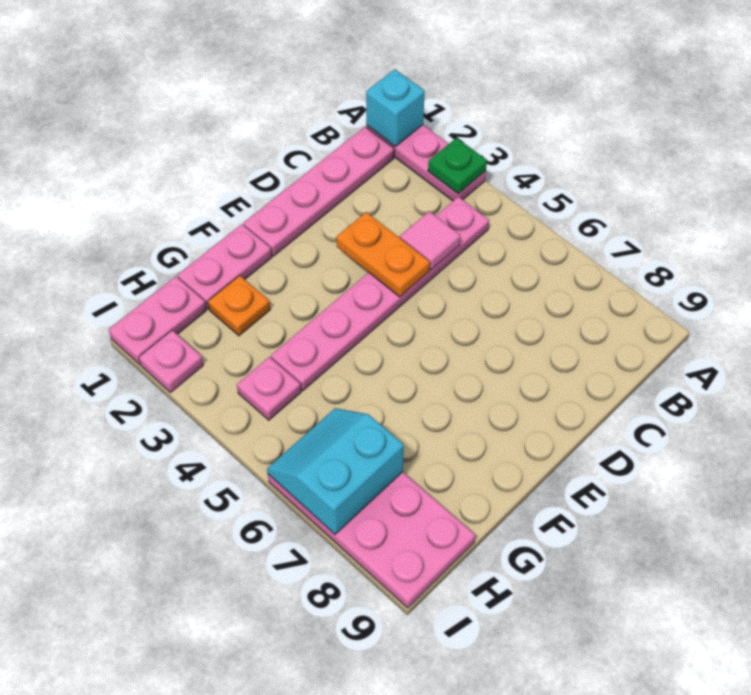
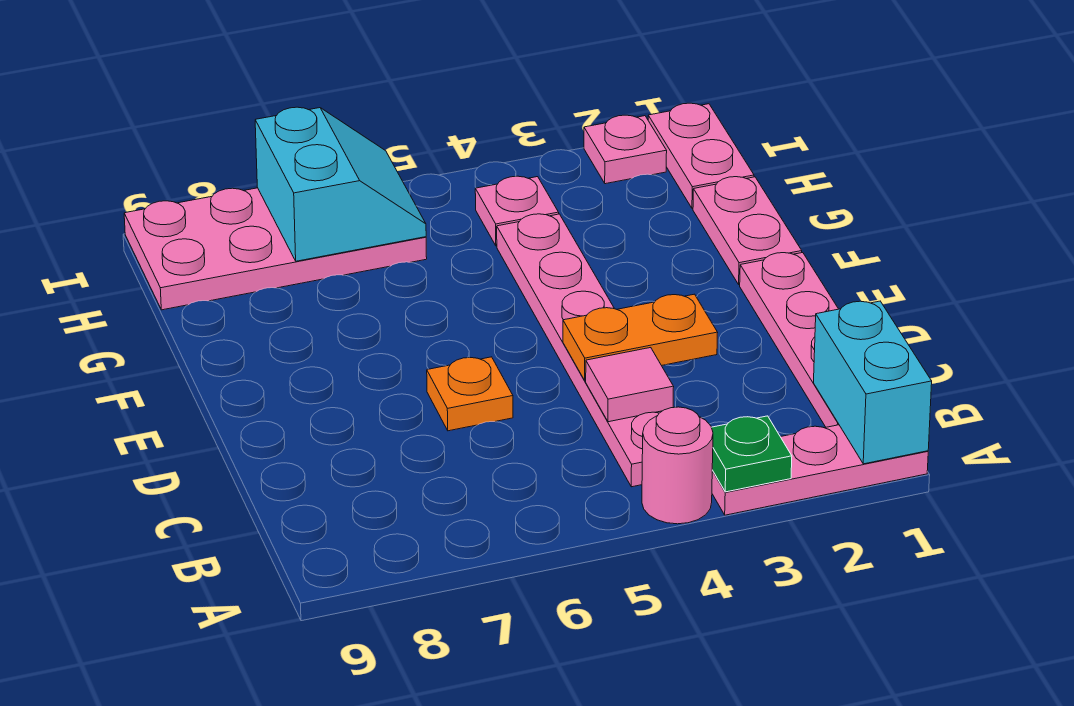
cyan brick A1 level 2 -> cyan brick A1:B1 level 2
none -> pink round brick A4 level 1
orange plate G2 level 1 -> orange plate D6 level 1

